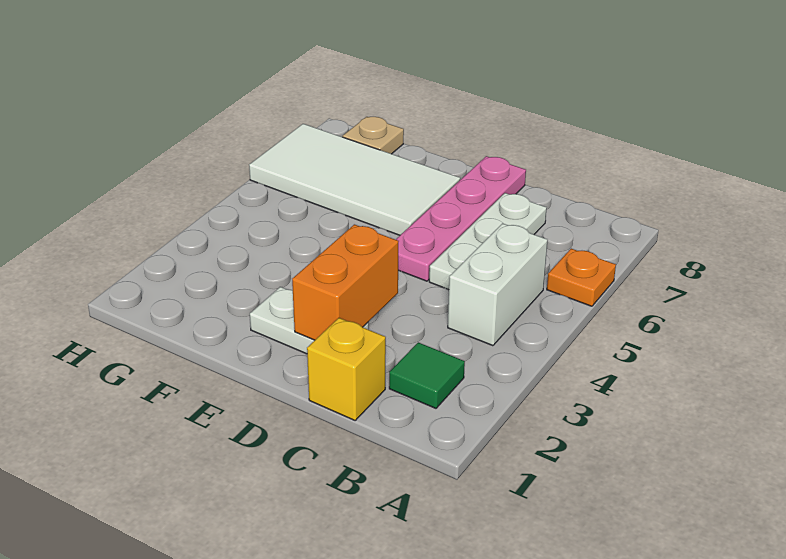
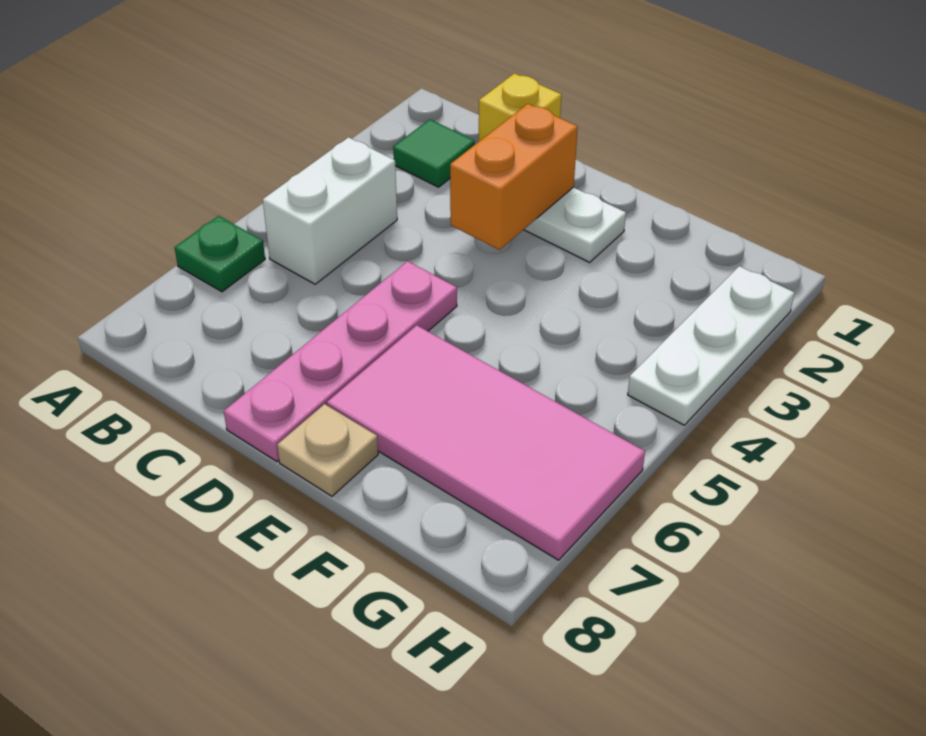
orange plate A6 level 1 -> green plate A6 level 1
white plate C5:C7 level 1 -> white plate H2:H4 level 1
white tile E6:H7 level 1 -> pink tile E6:H7 level 1
tan plate G8 level 1 -> tan plate E8 level 1

